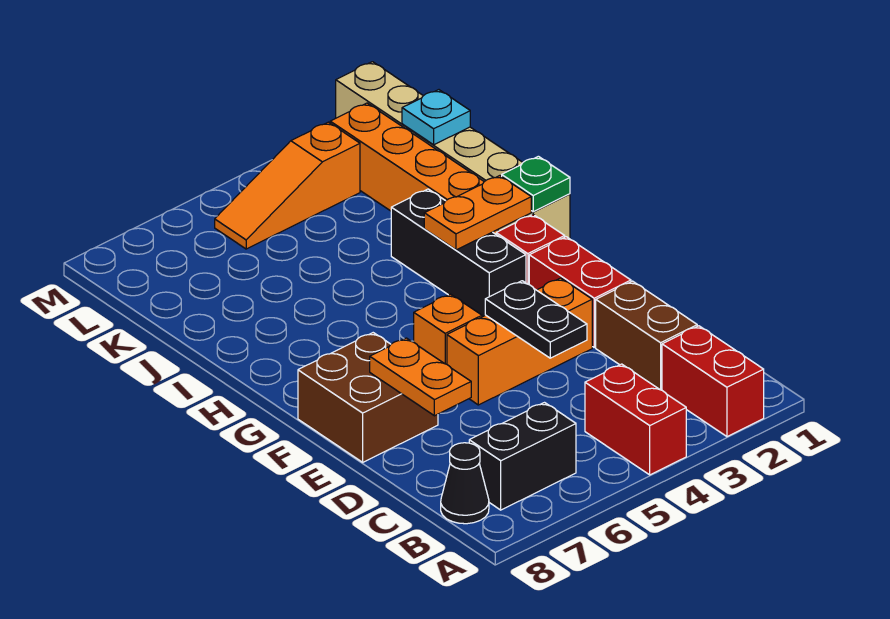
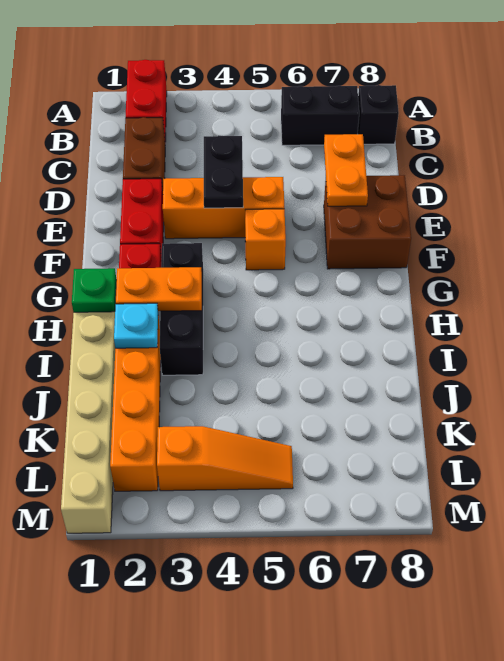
red brick A4:B4 level 1 -> none
black cone B8 level 1 -> black brick B8 level 1
cyan plate K1 level 2 -> cyan plate I2 level 2

